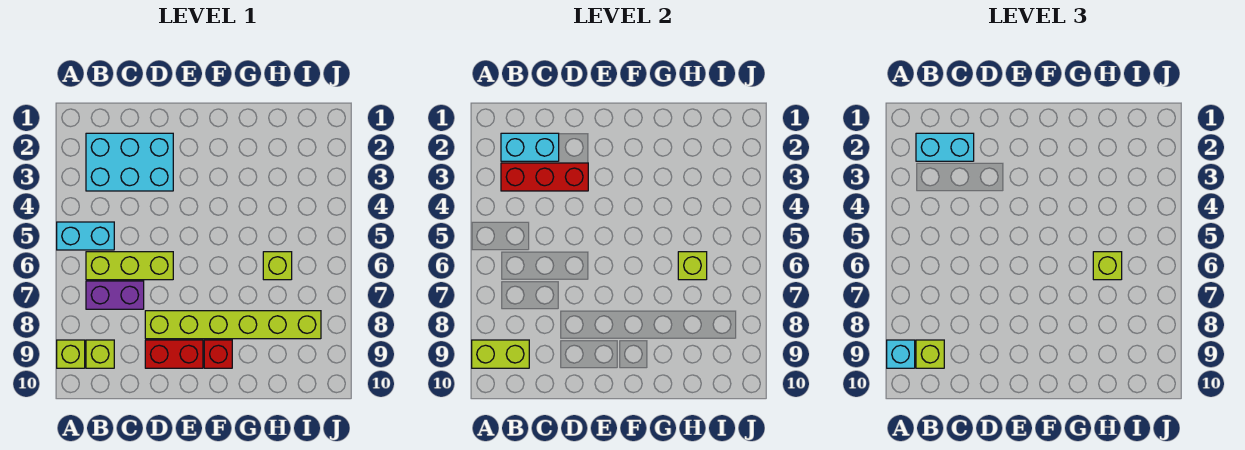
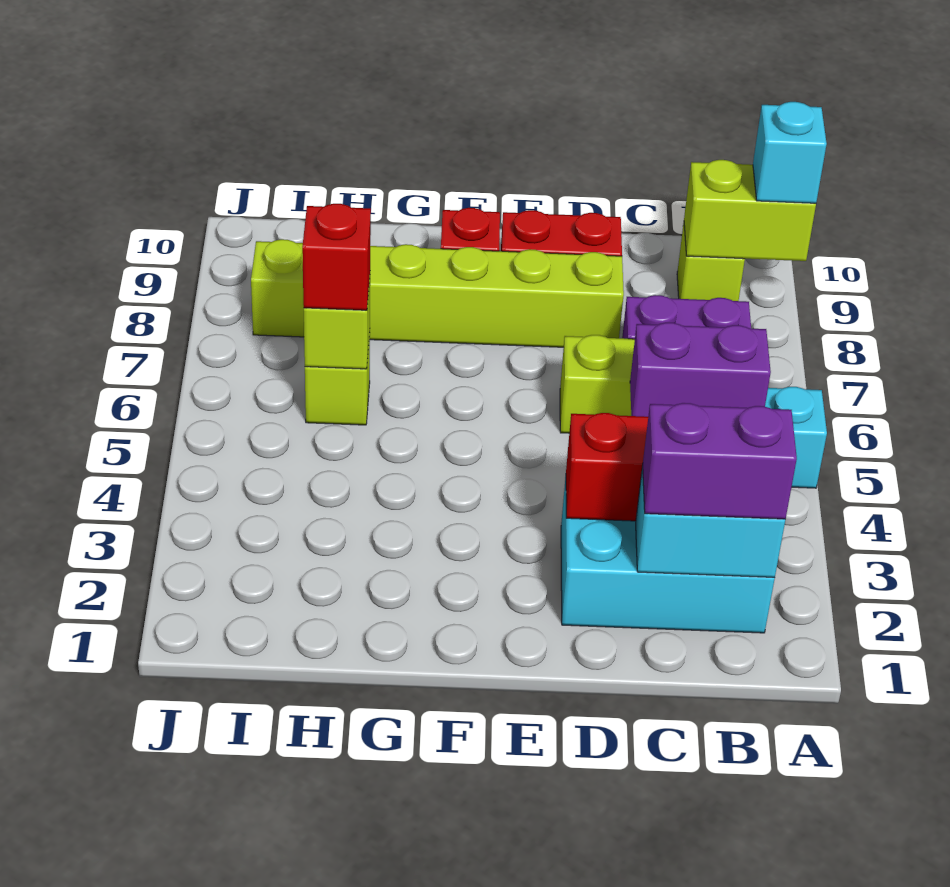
lime brick A9 level 1 -> none
cyan brick B2:C2 level 3 -> purple brick B2:C2 level 3
none -> purple brick B5:C5 level 2
lime brick B9 level 3 -> none
lime brick H6 level 3 -> red brick H6 level 3

